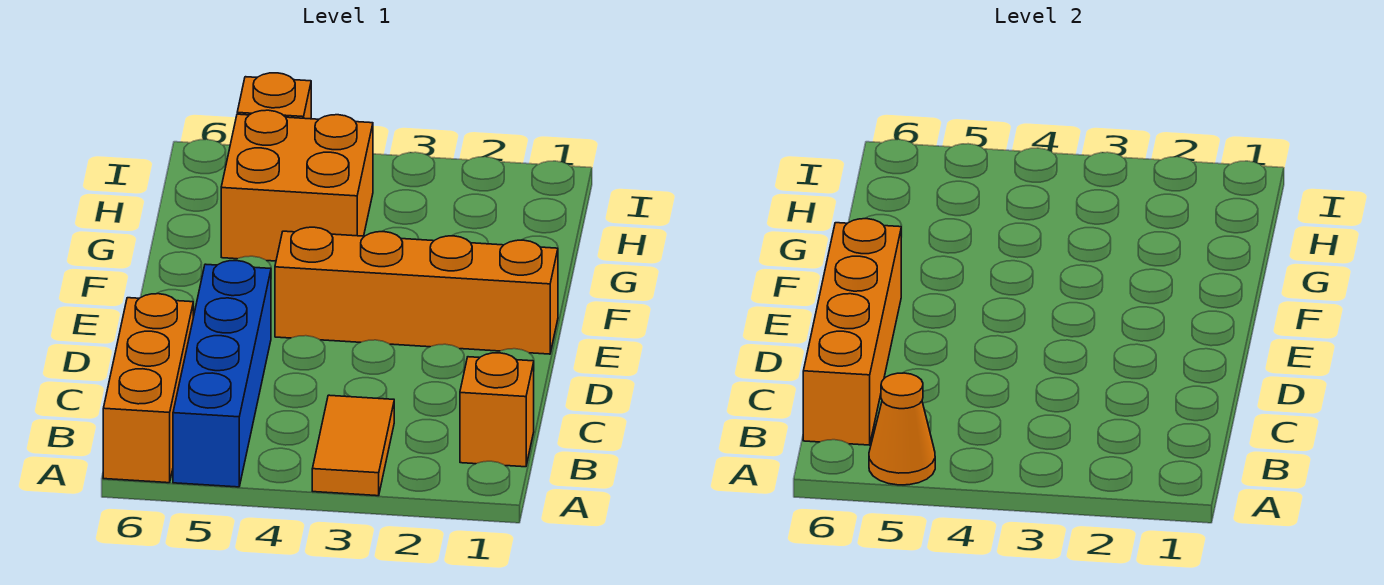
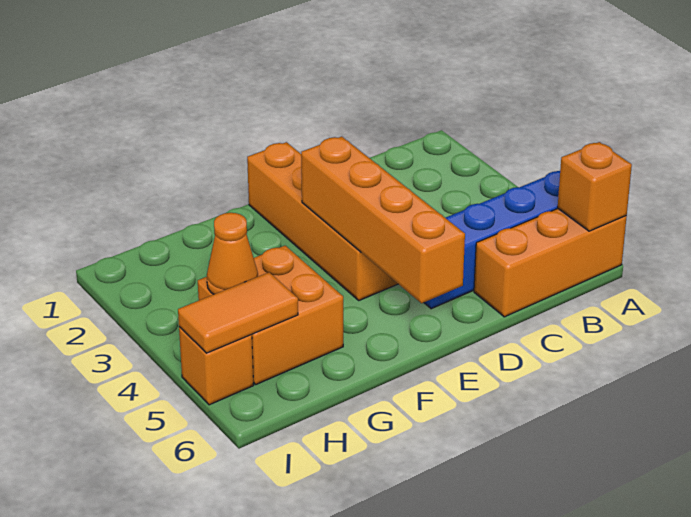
orange tile A3:B3 level 1 -> orange tile H5:I5 level 2
orange cone A5 level 2 -> orange cone H4 level 2
orange brick B1 level 1 -> orange brick A6 level 2
orange brick B6:E6 level 2 -> orange brick E3:E6 level 2

